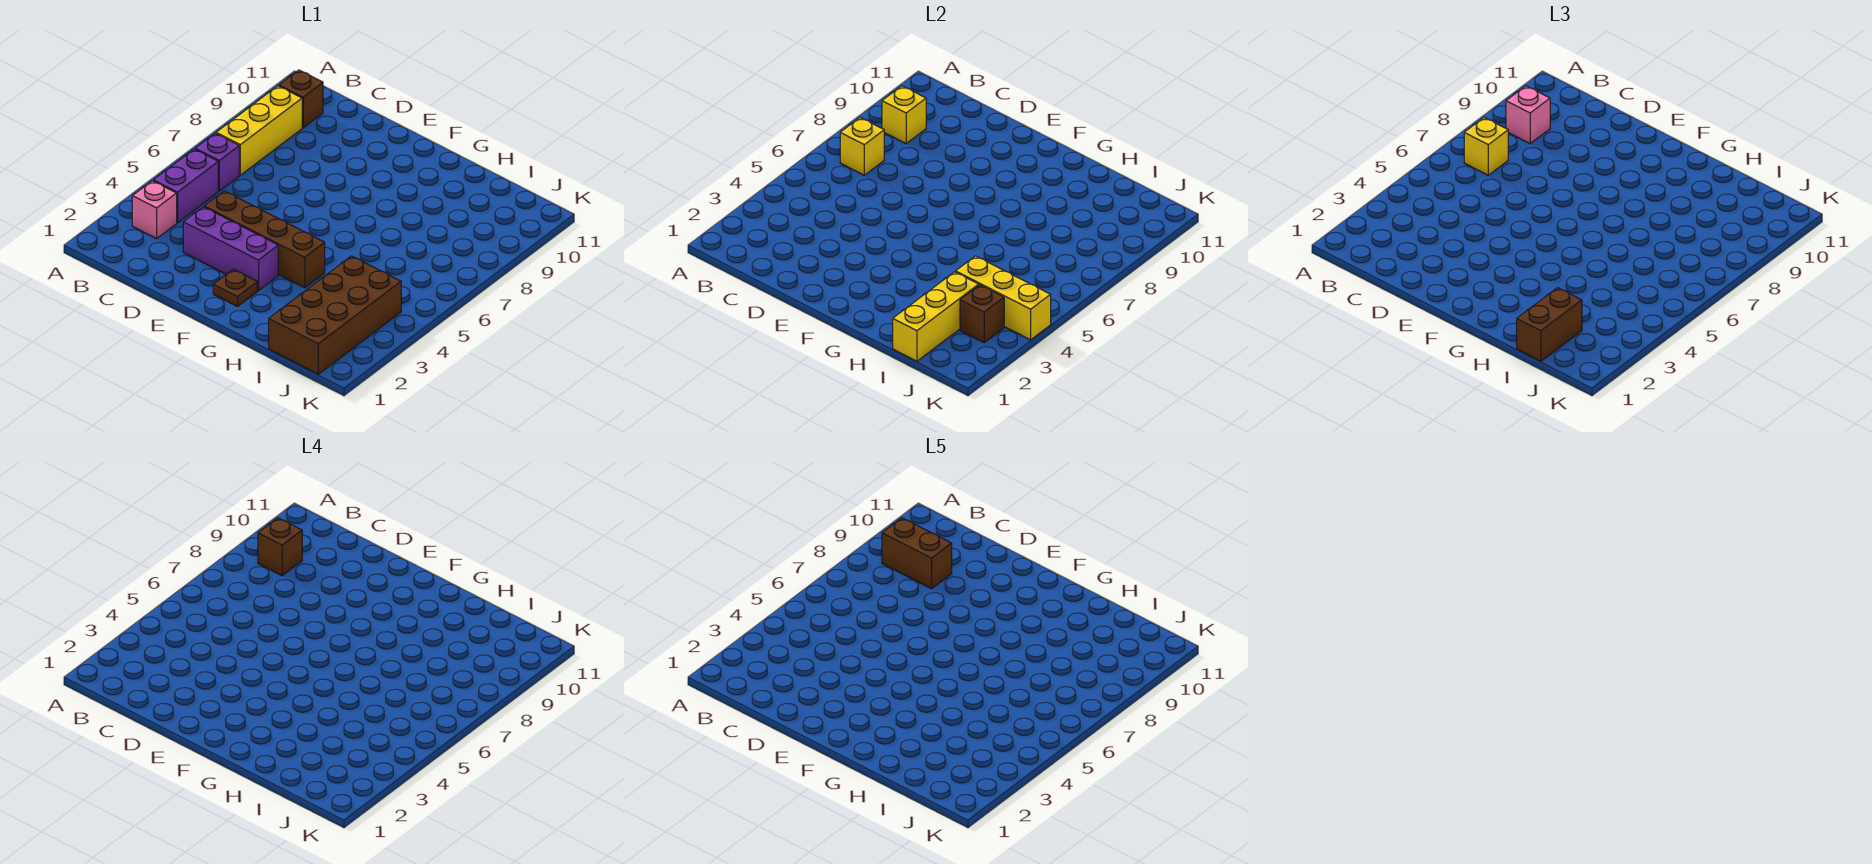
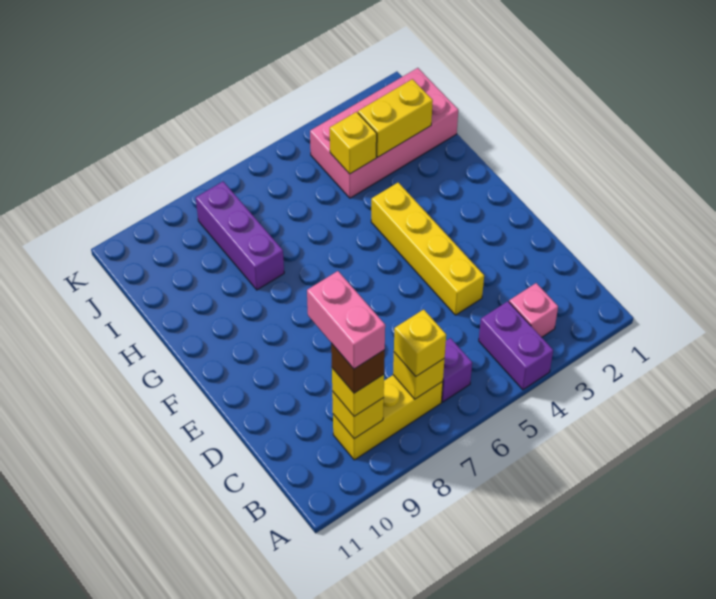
purple brick B4:B5 level 1 -> purple brick A4:B4 level 1
pink brick B9 level 3 -> yellow brick B9 level 3
brown brick B9:C9 level 5 -> pink brick B9:C9 level 5
brown brick B10 level 1 -> none
purple brick D3:F3 level 1 -> purple brick H8:J8 level 1
brown brick D4:G4 level 1 -> yellow brick D4:G4 level 1
brown plate F2 level 1 -> none
brown brick I1:J4 level 1 -> pink brick I1:J4 level 1
yellow brick I1:I3 level 2 -> yellow brick I2:I3 level 2
brown brick I1:I2 level 3 -> none
yellow brick I4:K4 level 2 -> yellow brick I4 level 2
brown brick J3 level 2 -> none

